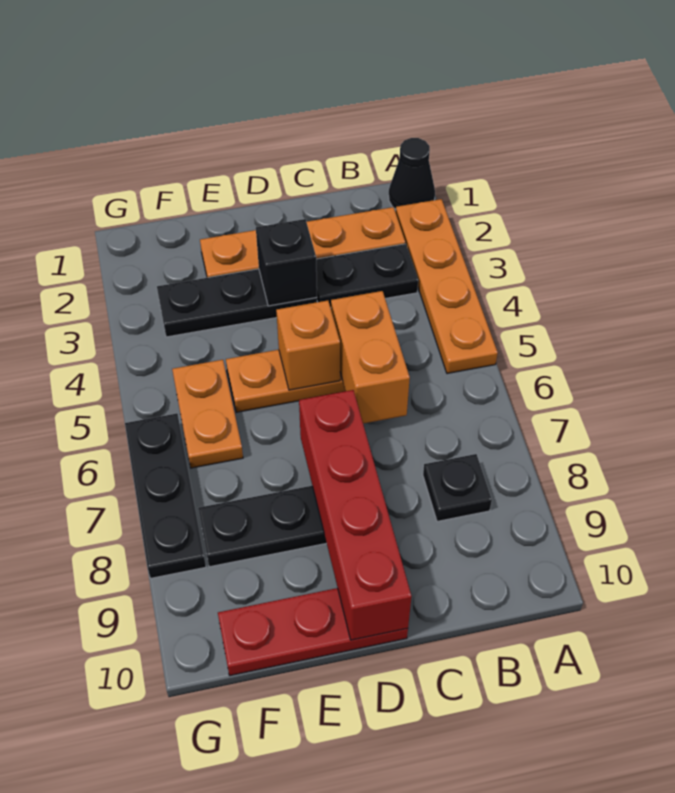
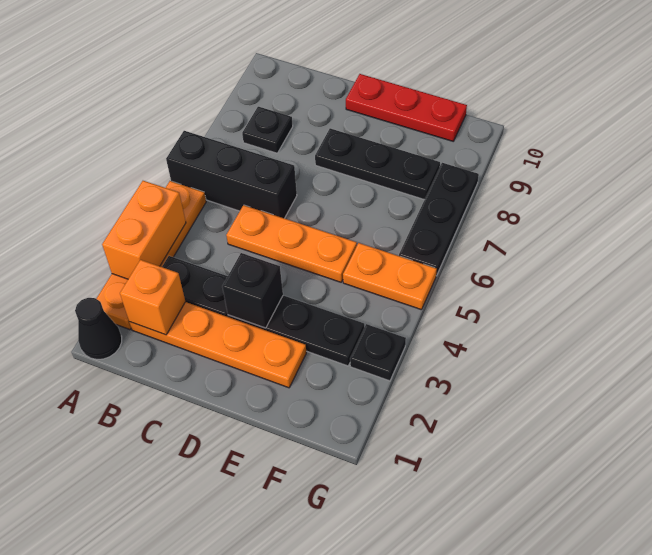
none -> black brick A6:C6 level 1
orange brick C5:C6 level 2 -> orange brick A3:A4 level 2
orange brick D5 level 2 -> orange brick B2 level 2
red brick D7:D10 level 2 -> none
orange plate F5:F6 level 1 -> orange plate F5:G5 level 1
none -> black plate G3 level 1

